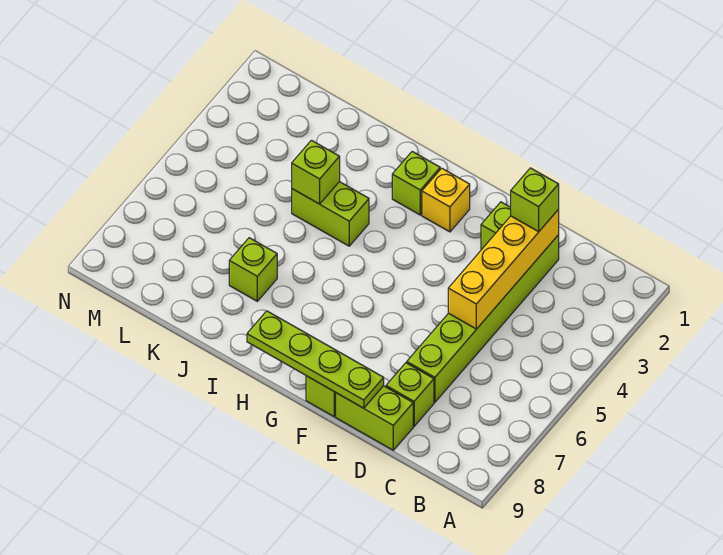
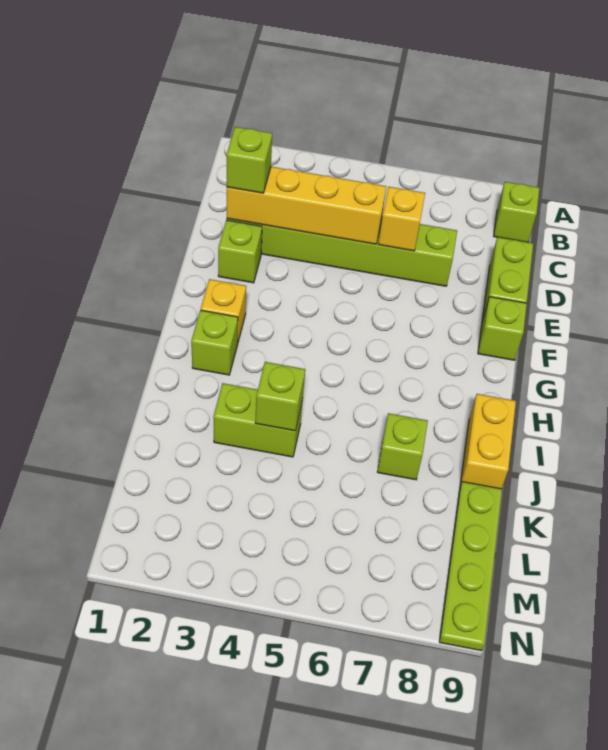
none -> yellow brick D6 level 2
lime brick D8 level 1 -> lime brick B9 level 1
lime plate E9:H9 level 2 -> lime plate K9:N9 level 1
lime brick I4:J4 level 1 -> lime brick J3:J4 level 1
none -> yellow brick I9:J9 level 1

